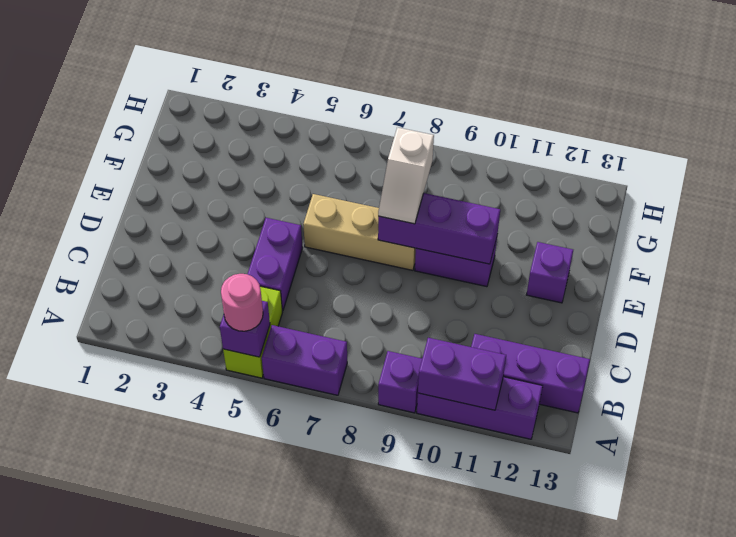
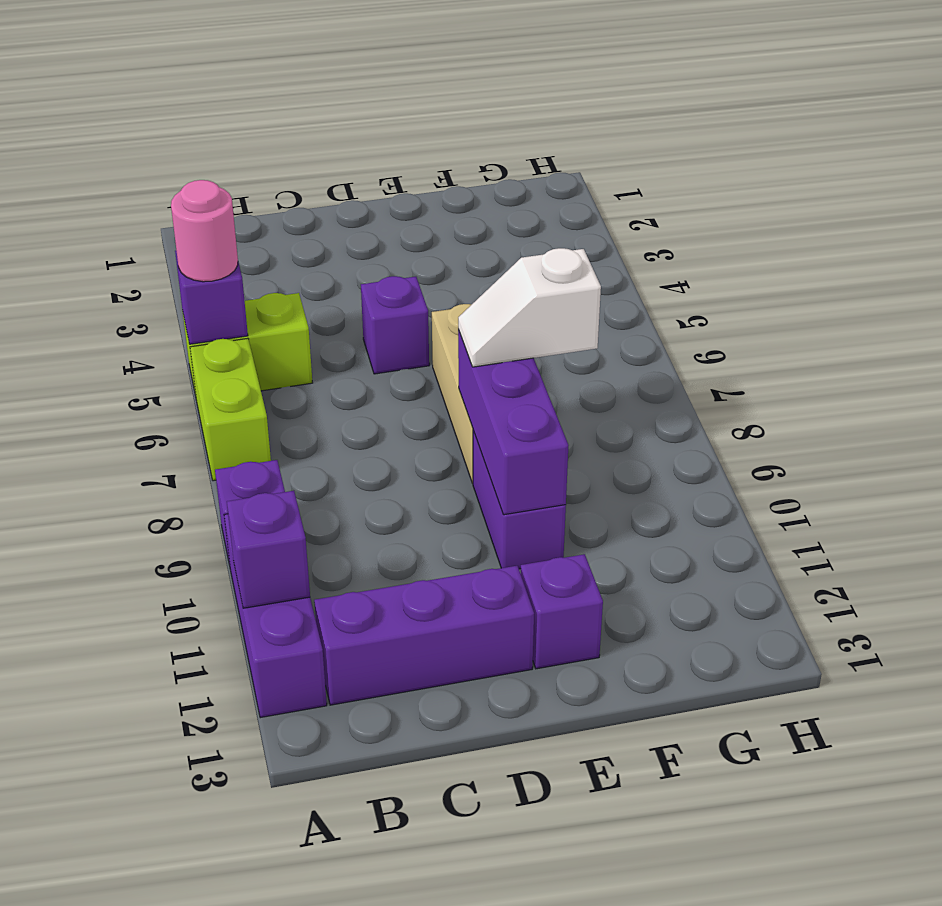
purple brick A6:A7 level 1 -> lime brick A6:A7 level 1
purple brick A10:A11 level 2 -> purple brick A11 level 2
purple brick B11:B13 level 1 -> purple brick B12:D12 level 1
purple brick C5:D5 level 1 -> purple brick D5 level 1

